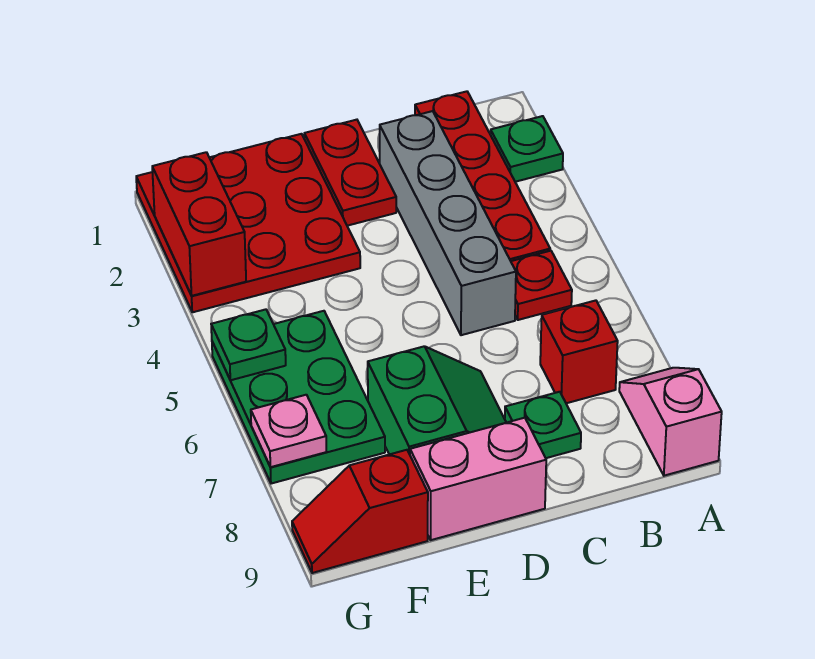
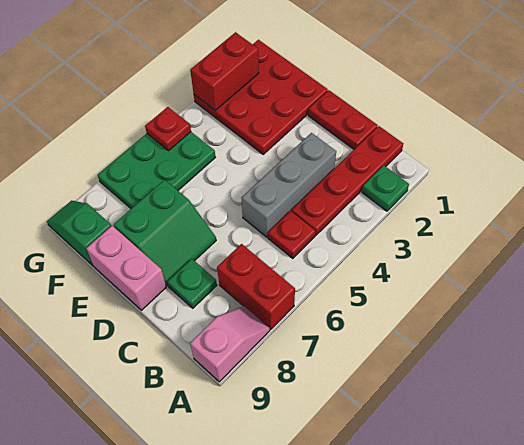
red brick B7 level 1 -> red brick A7:B7 level 1
grey brick C2:C5 level 1 -> grey brick C3:C5 level 1
red plate D1:D2 level 1 -> red plate C1:D1 level 1
red slope F9:G9 level 1 top F -> green slope F9:G9 level 1 top F
green plate G5 level 2 -> red plate G5 level 2
pink plate G7 level 2 -> none

